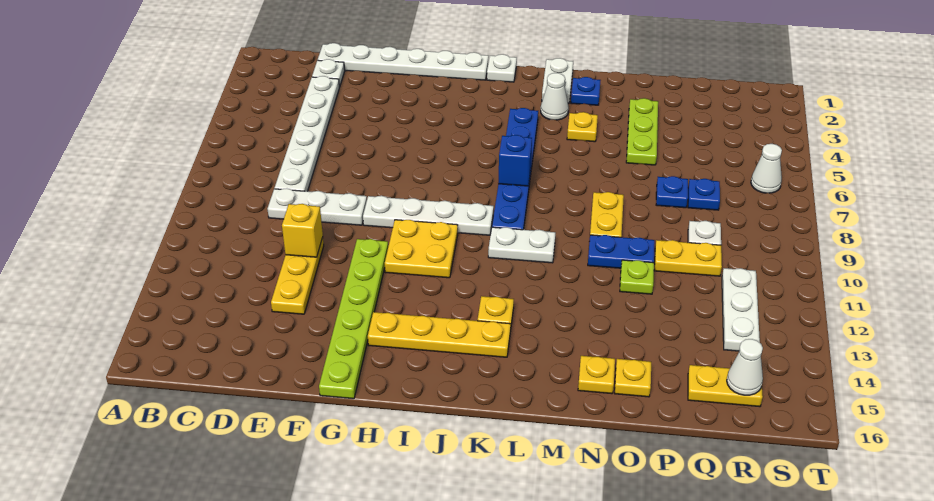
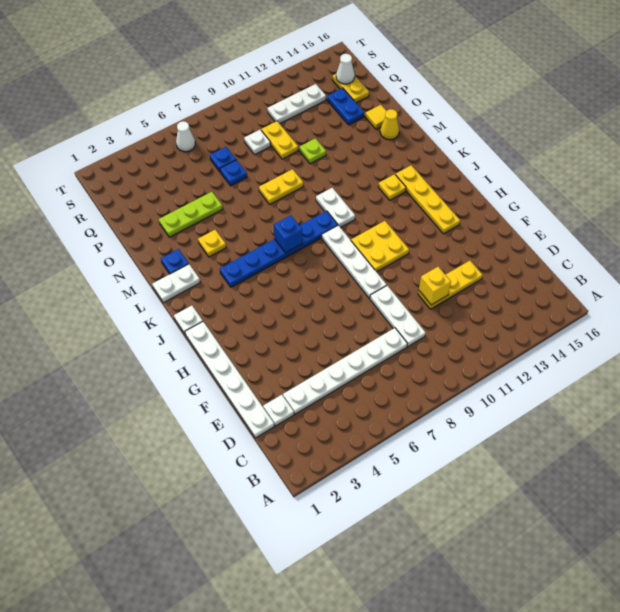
lime plate G11:G16 level 1 -> none
white cone L3 level 1 -> none
blue plate N10:O10 level 1 -> blue plate P14:Q14 level 1
yellow plate N15 level 1 -> yellow cone N15 level 1
yellow plate O15 level 1 -> yellow tile O15 level 1

